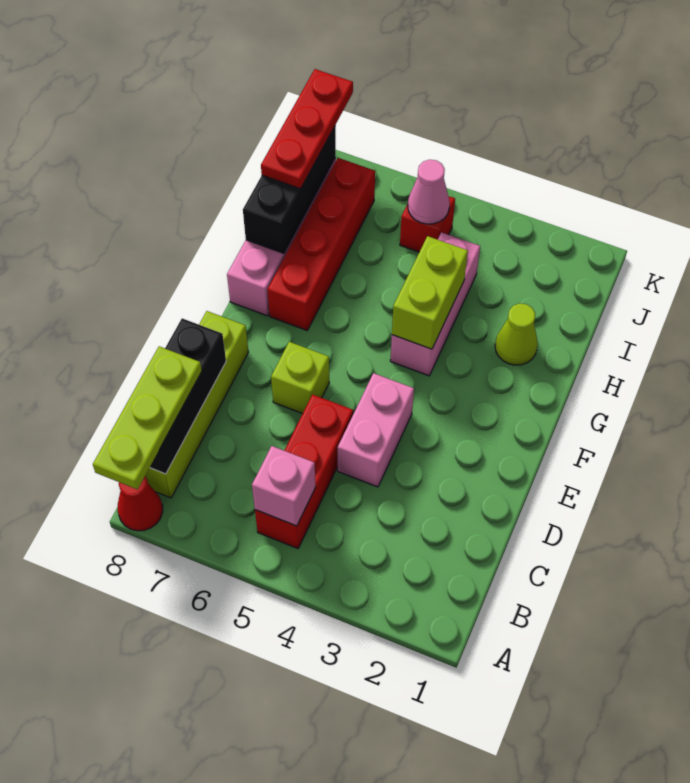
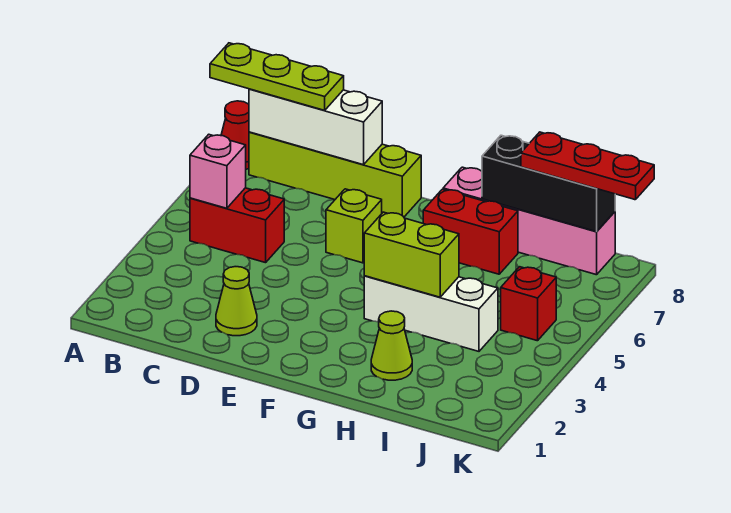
red brick B5:D5 level 1 -> red brick B5:C5 level 1
black brick B8:D8 level 2 -> white brick B8:D8 level 2
none -> lime cone D2 level 1
pink brick D4:E4 level 1 -> none
pink brick G4:I4 level 1 -> white brick G4:I4 level 1
red brick G7:J7 level 1 -> red brick G7:H7 level 1
pink cone J5 level 2 -> none

